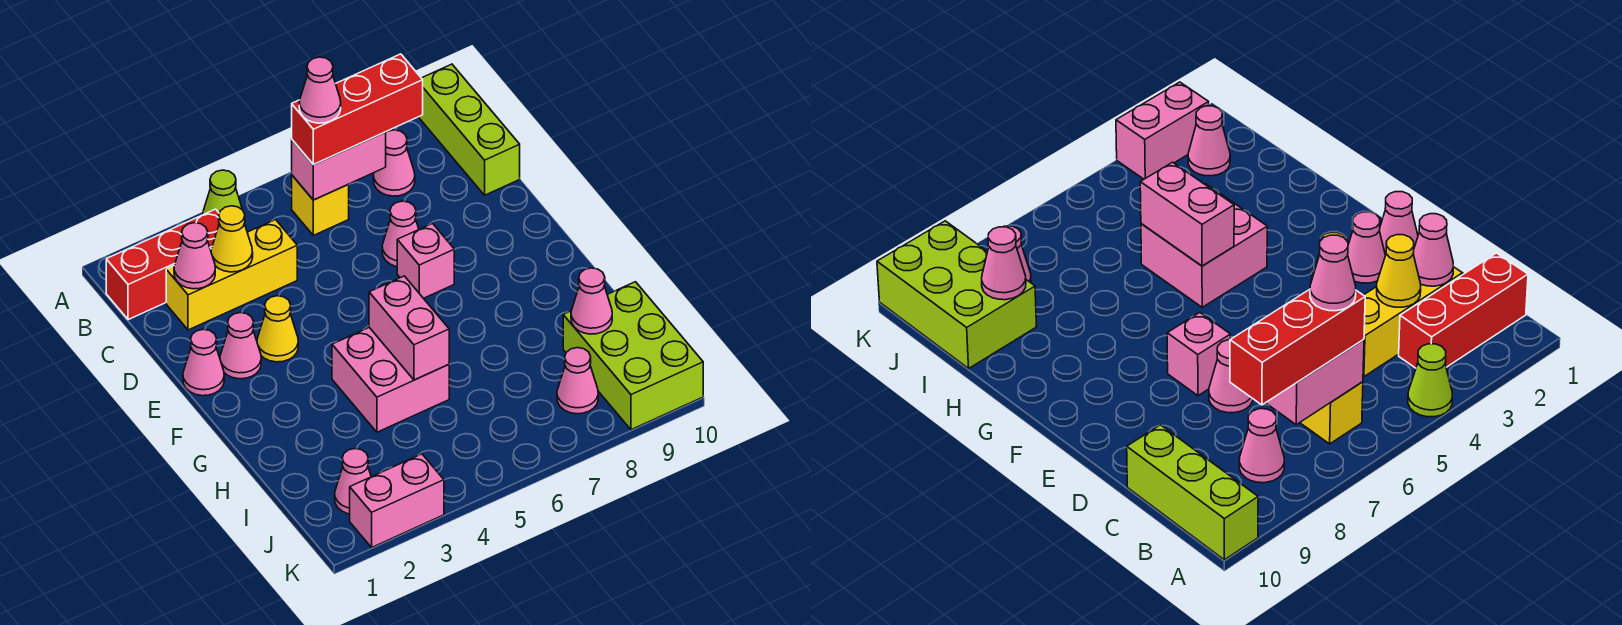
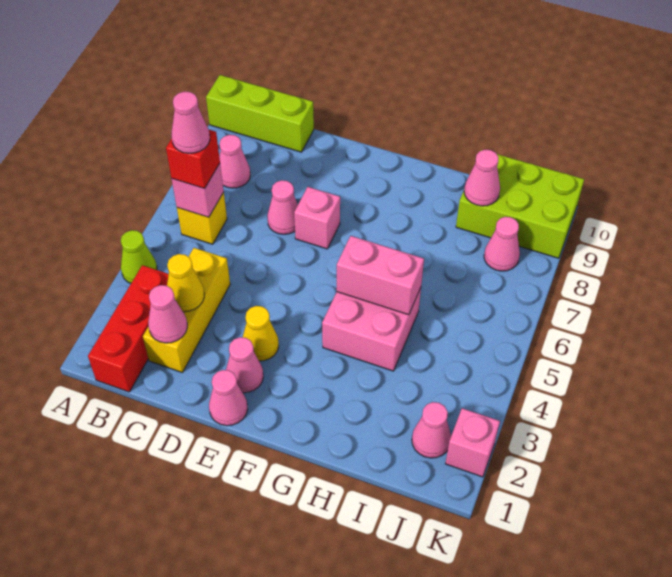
pink brick B6:B7 level 2 -> pink brick B6 level 2
red brick B6:B8 level 3 -> red brick B6 level 3
pink brick K2:K3 level 1 -> pink brick K2 level 1

